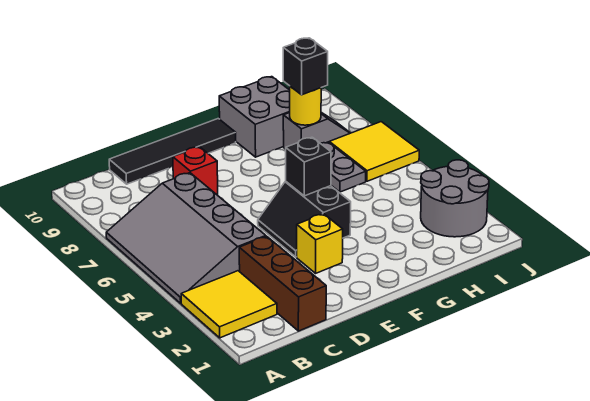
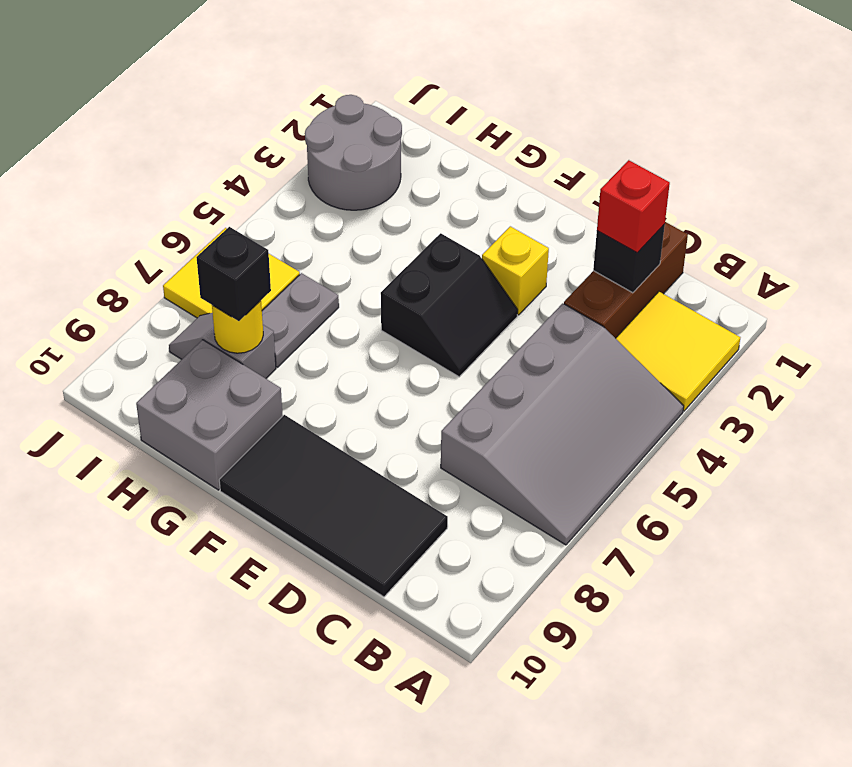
black tile C10:F10 level 1 -> black tile C9:F10 level 1
red brick D8 level 1 -> red brick C2 level 3
black brick F5 level 2 -> black brick C2 level 2

